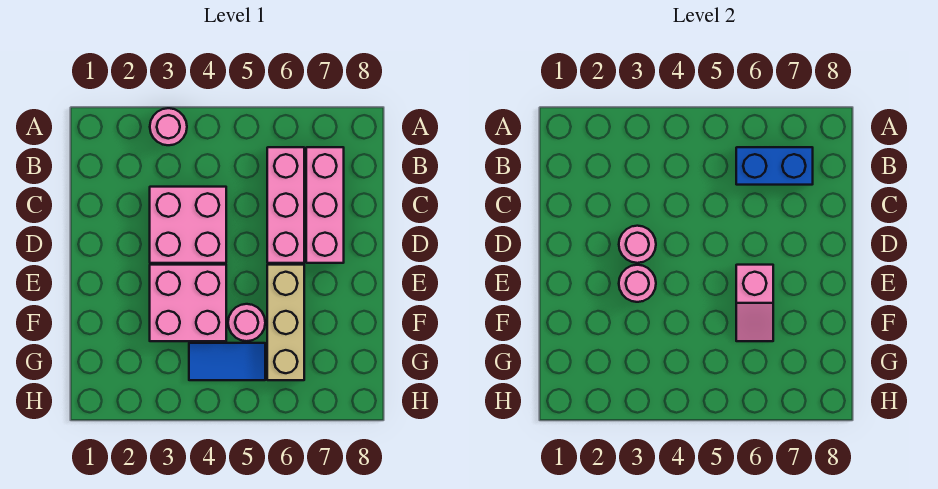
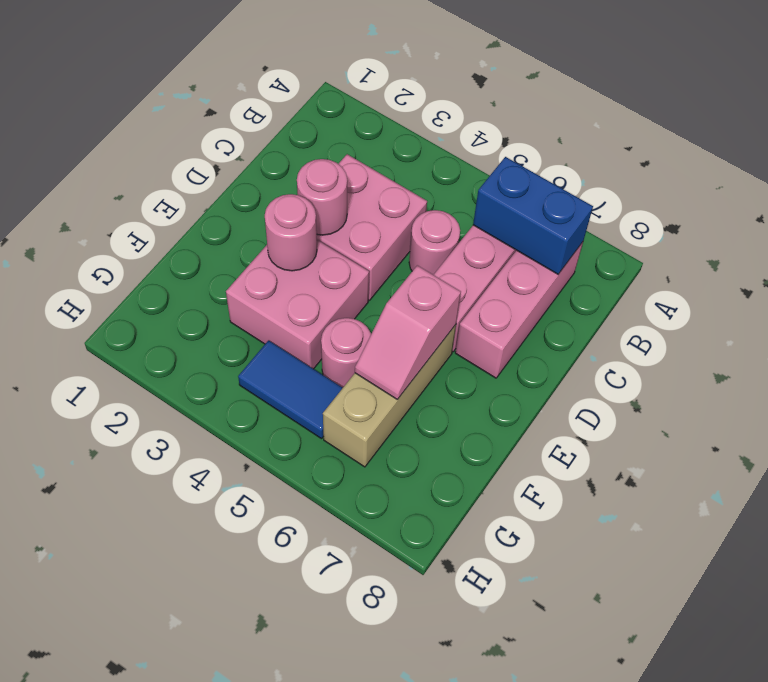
pink round brick A3 level 1 -> pink round brick C5 level 1

